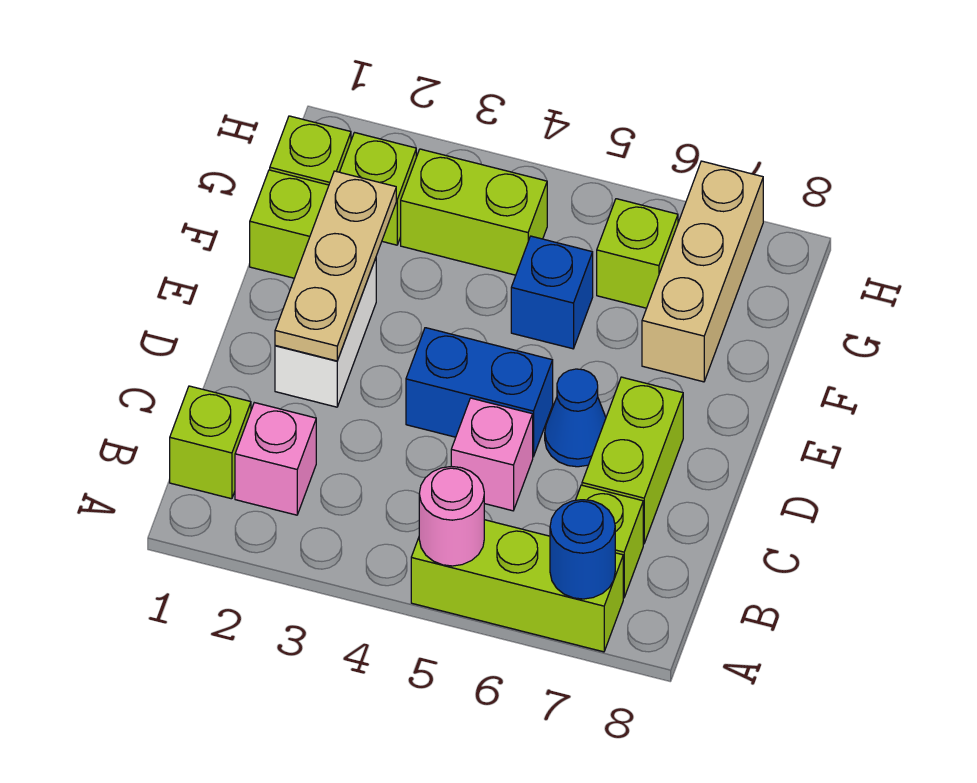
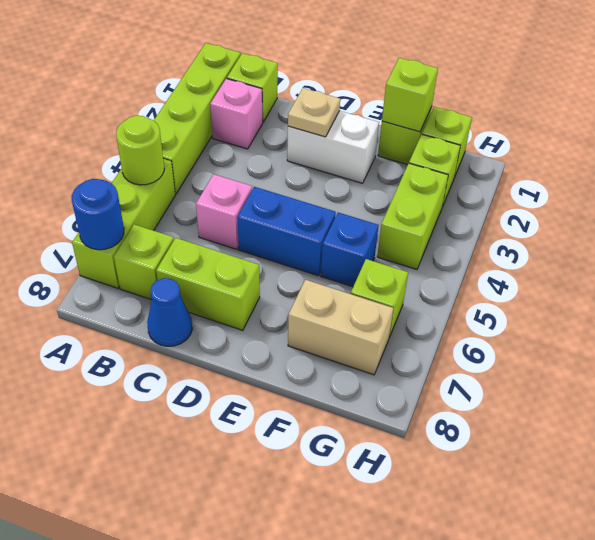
none -> lime brick A1:A4 level 1
pink round brick A5 level 2 -> lime round brick A5 level 2
tan plate D2:F2 level 2 -> tan plate D2 level 2
blue brick D4:D5 level 1 -> blue brick D5:E5 level 1
blue cone D6 level 1 -> blue cone C8 level 1
none -> lime brick F1 level 2
tan brick F7:H7 level 1 -> tan brick F7:G7 level 1

